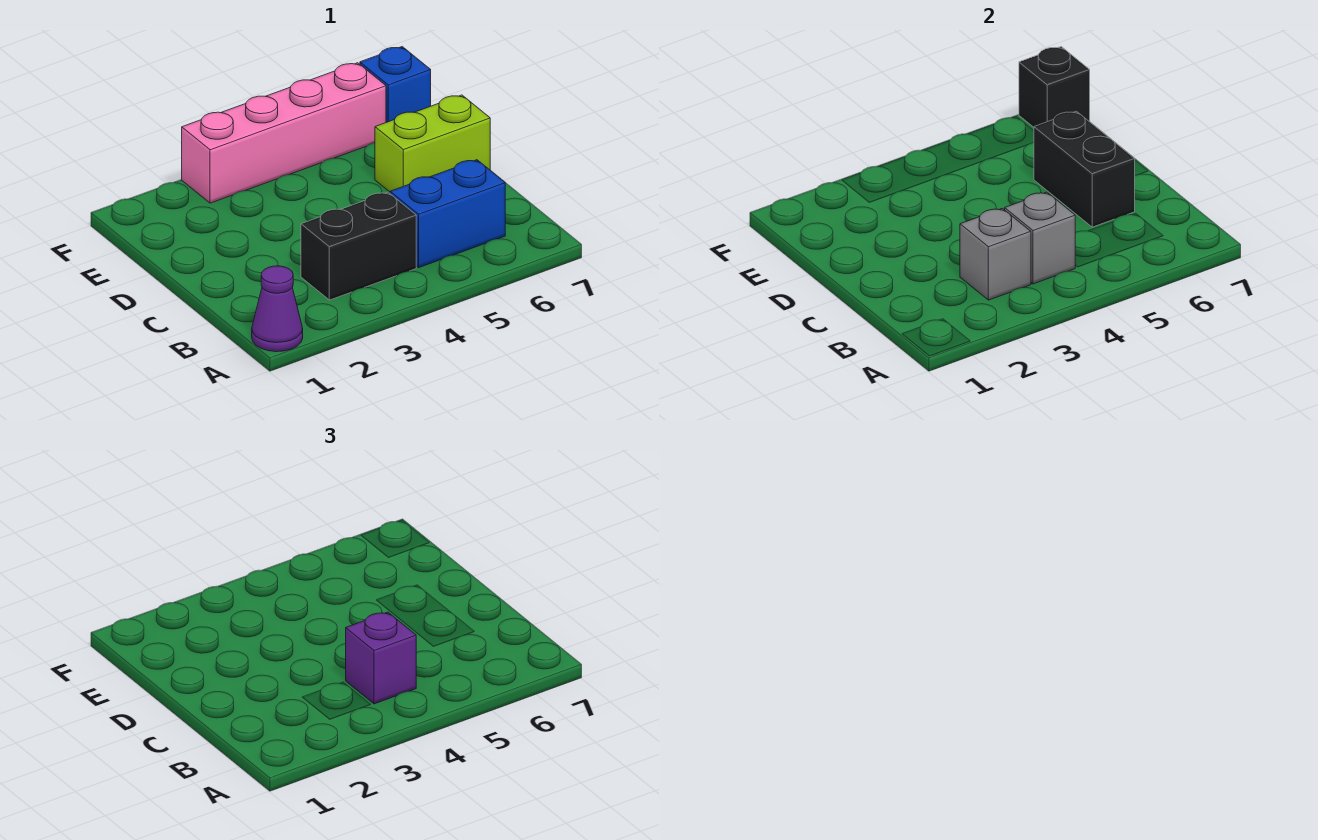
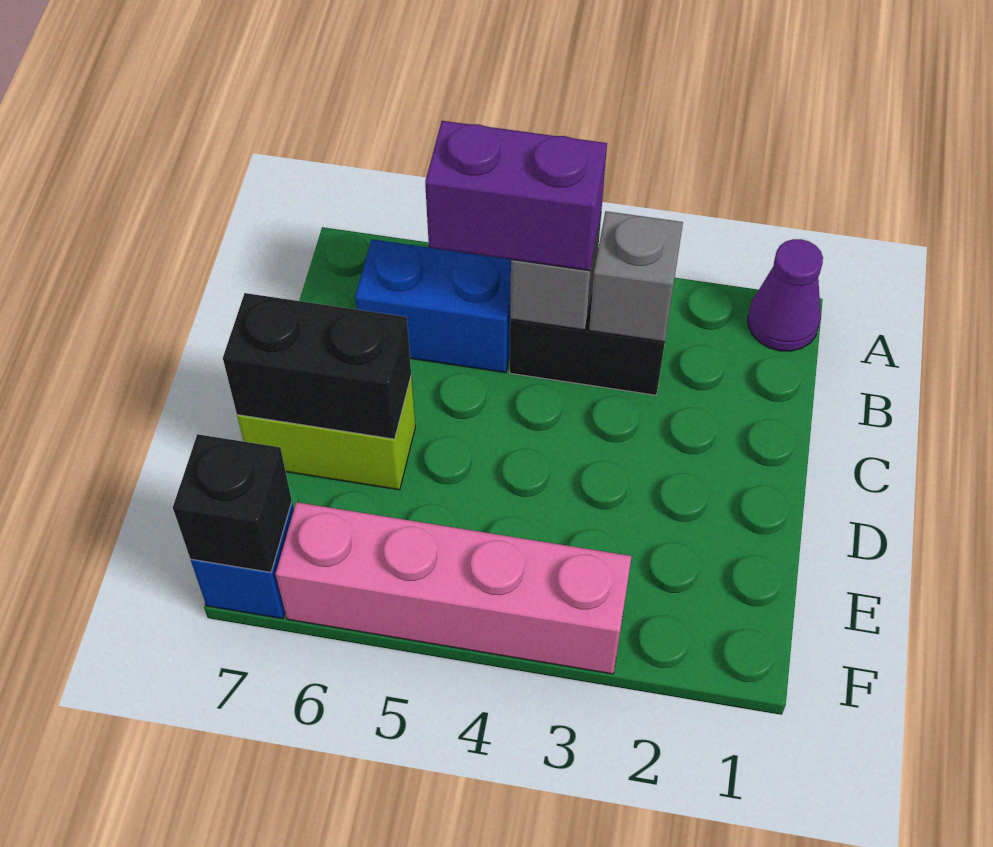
purple brick B4 level 3 -> purple brick B4:B5 level 3
black brick C6:D6 level 2 -> black brick D6:D7 level 2

